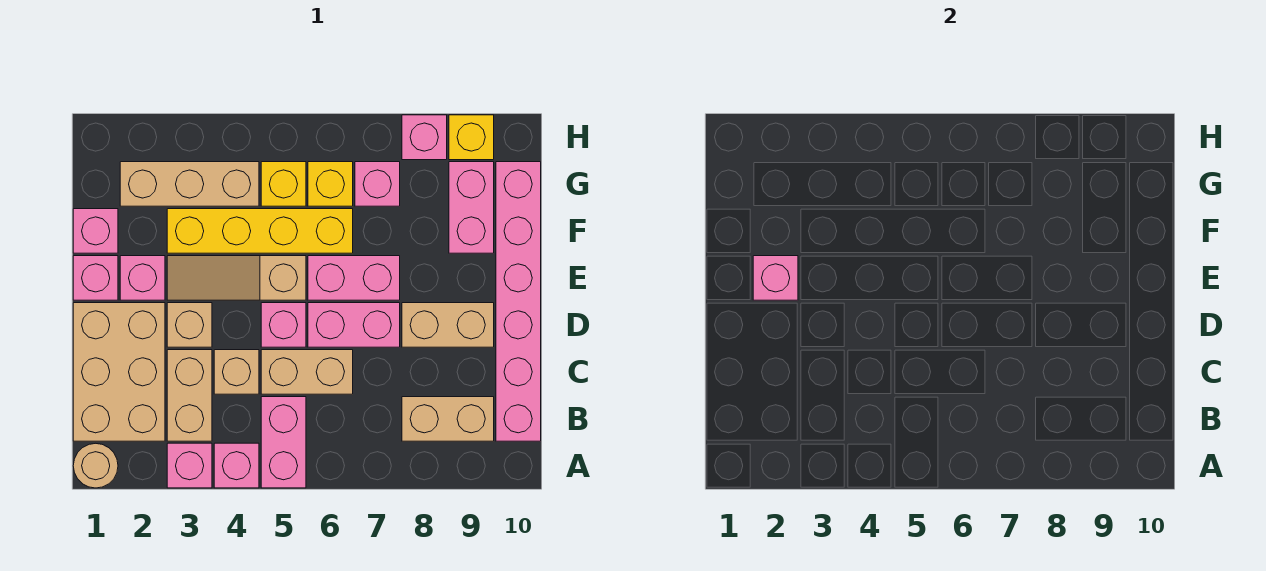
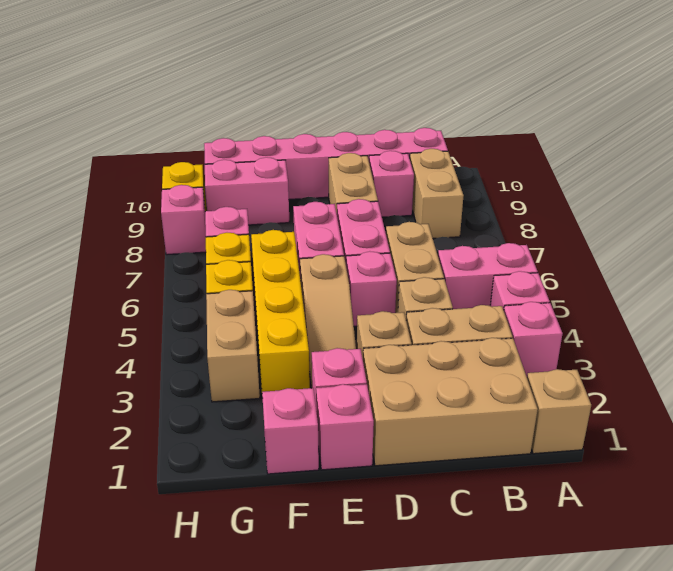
tan round brick A1 level 1 -> tan brick A1 level 1
pink brick E2 level 2 -> pink brick C9 level 1
tan brick G2:G4 level 1 -> tan brick G3:G4 level 1

